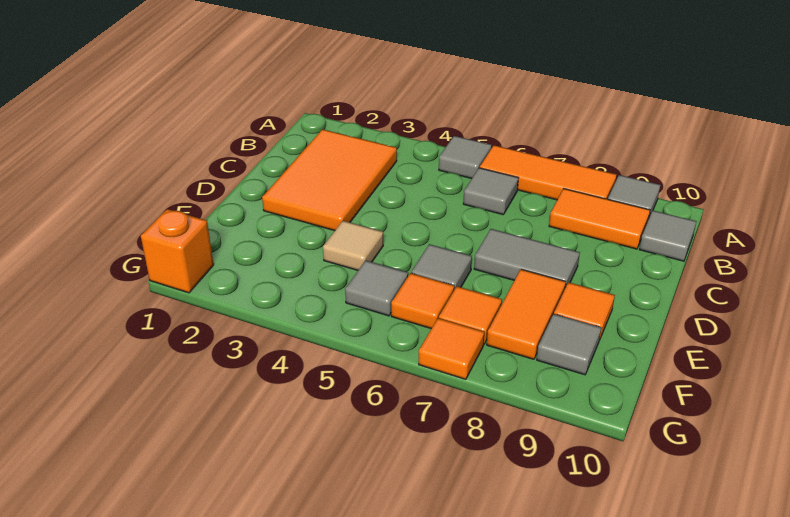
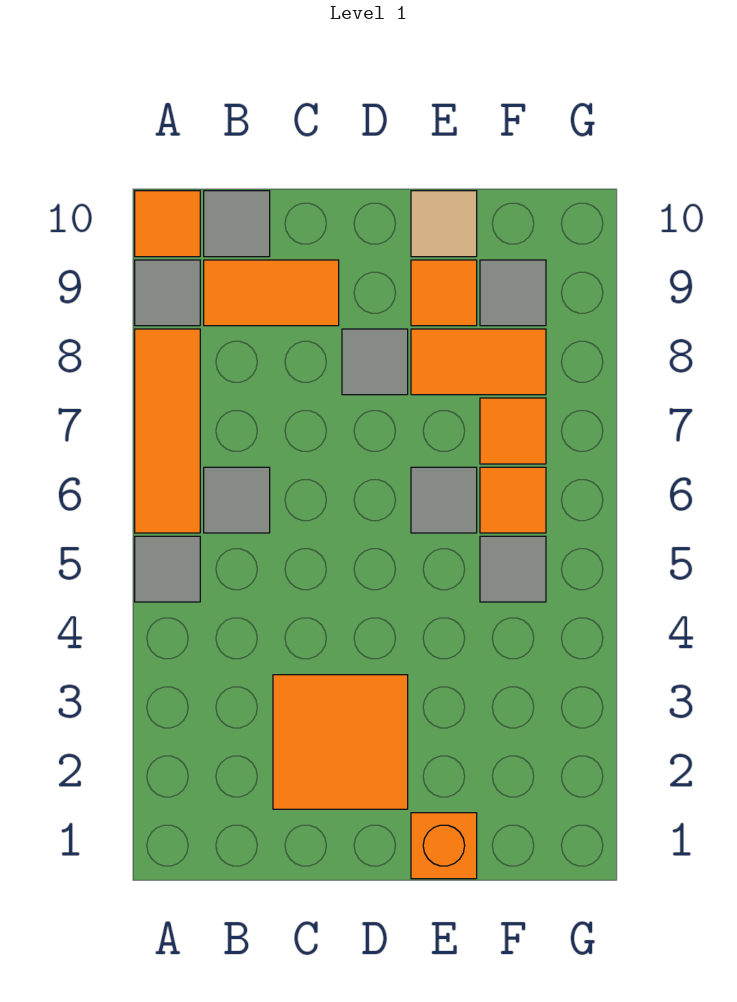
orange tile B2:D3 level 1 -> orange tile C2:D3 level 1
orange tile B8:B9 level 1 -> orange tile B9:C9 level 1
grey tile D7:D8 level 1 -> grey tile D8 level 1
tan tile E4 level 1 -> tan tile E10 level 1
orange brick G1 level 1 -> orange brick E1 level 1
orange tile G7 level 1 -> orange tile A10 level 1

